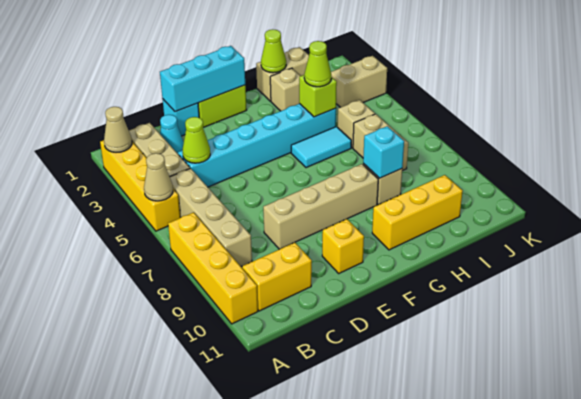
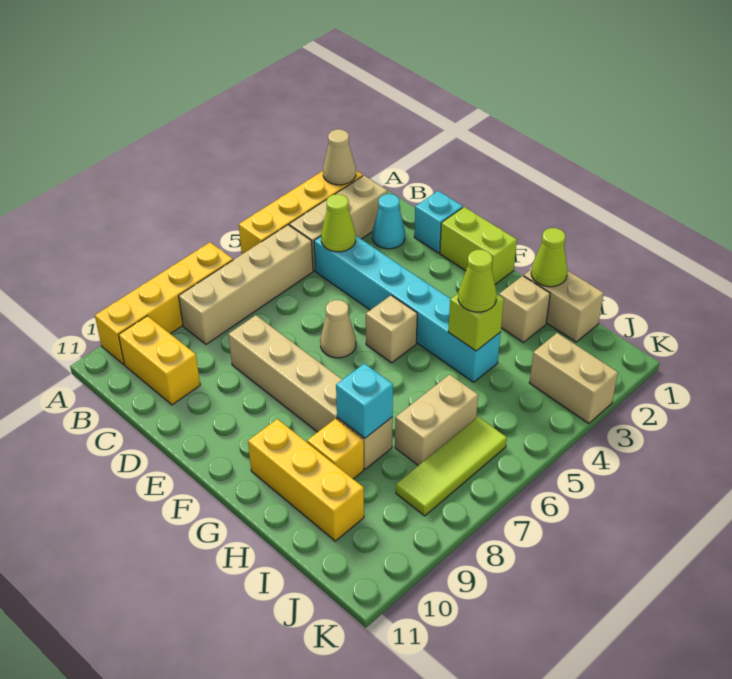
tan cone A5 level 2 -> tan cone E6 level 1
cyan brick D1:F1 level 2 -> none
yellow brick E10 level 1 -> yellow brick H9 level 1
cyan tile G5:H5 level 1 -> none
tan brick I5 level 1 -> tan brick F5 level 1
none -> lime tile J6:J8 level 1

